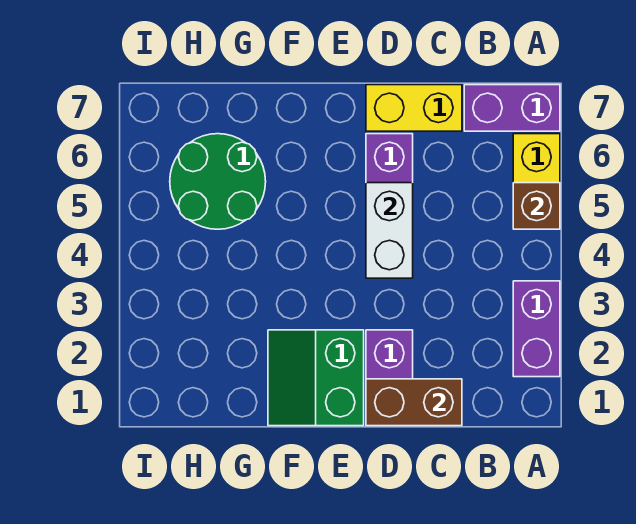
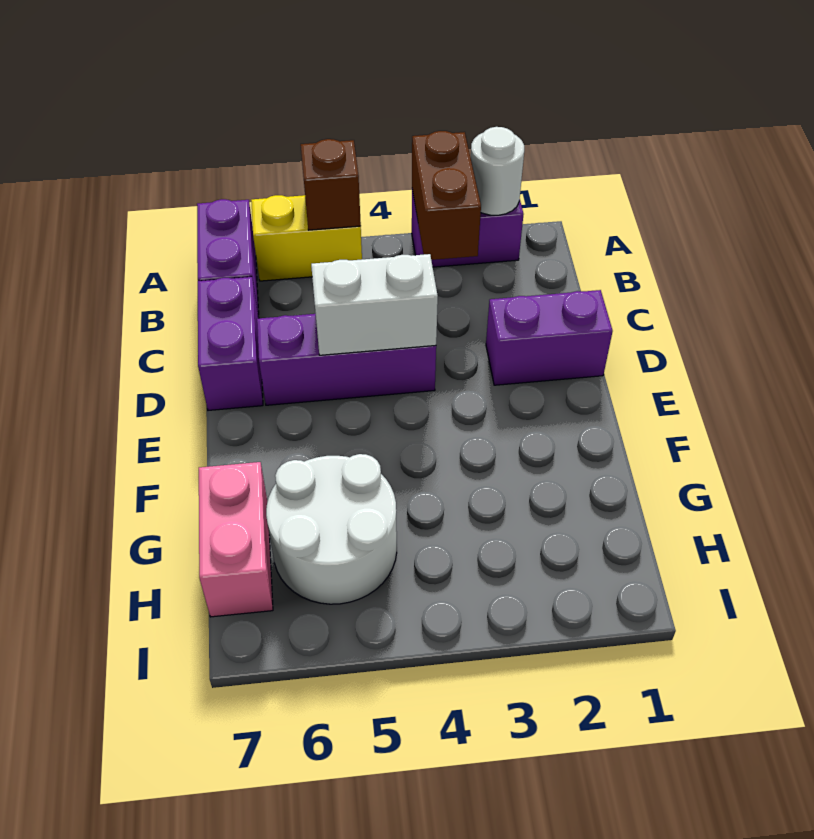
none -> white round brick A2 level 2
brown brick C1:D1 level 2 -> brown brick A3:B3 level 2
yellow brick C7:D7 level 1 -> purple brick C7:D7 level 1
green slope E1:F2 level 1 top E -> none
green round brick G5:H6 level 1 -> white round brick G5:H6 level 1
none -> pink brick G7:H7 level 1

